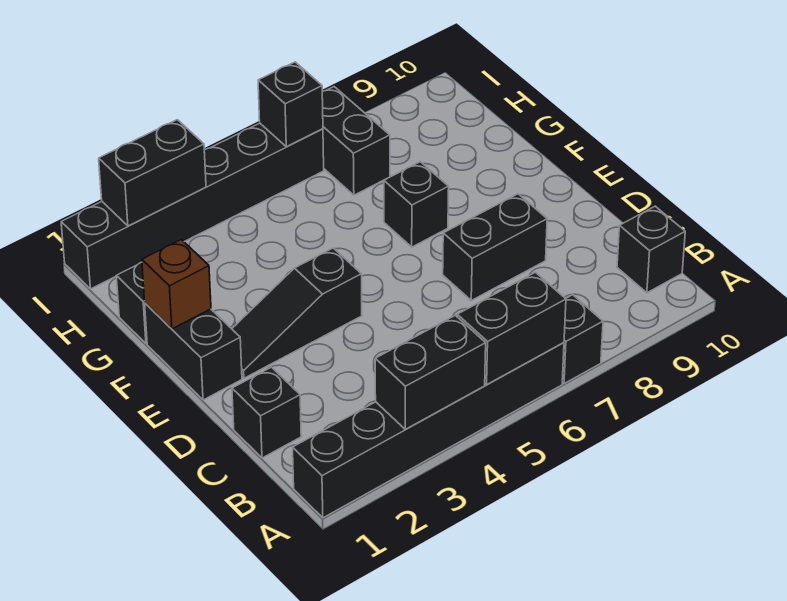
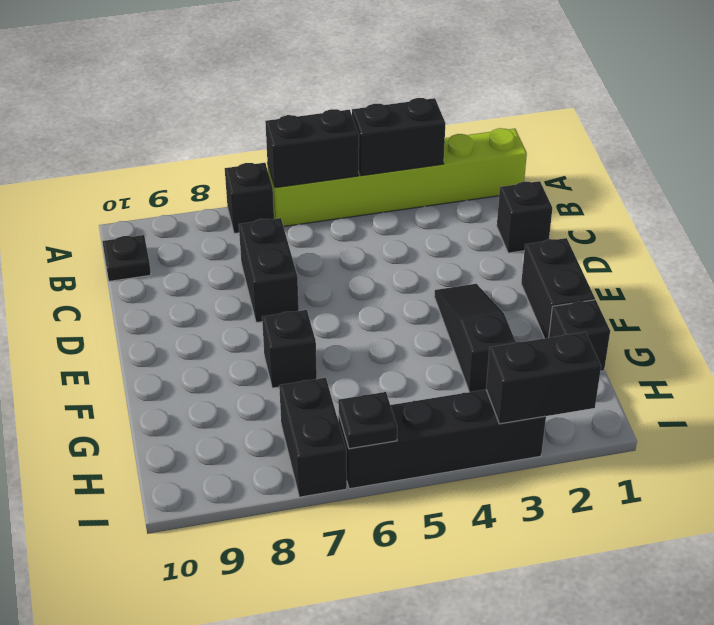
black brick A1:A6 level 1 -> lime brick A1:A6 level 1
black brick B10 level 1 -> black plate B10 level 1
black brick D7:D8 level 1 -> black brick C7:D7 level 1
black slope E2:E4 level 1 top 4 -> black slope E3:G3 level 1 top G
brown brick F1 level 2 -> none
black brick I1:I6 level 1 -> black brick I3:I6 level 1
black brick I6 level 2 -> black plate I6 level 2

